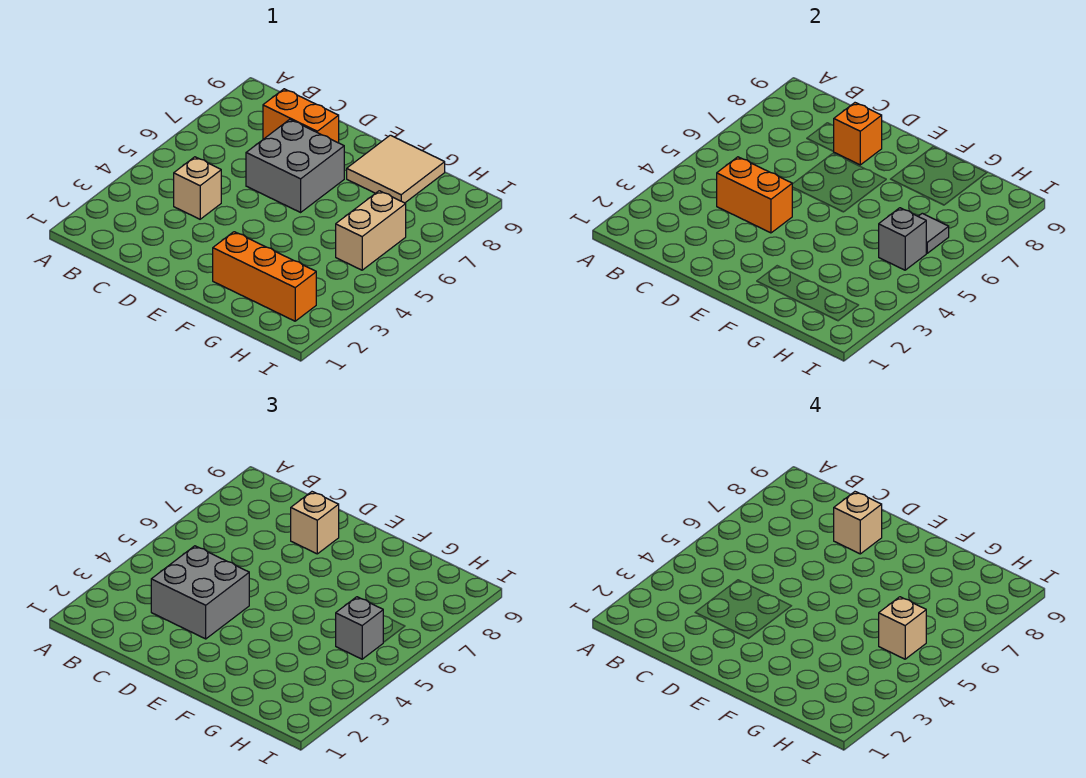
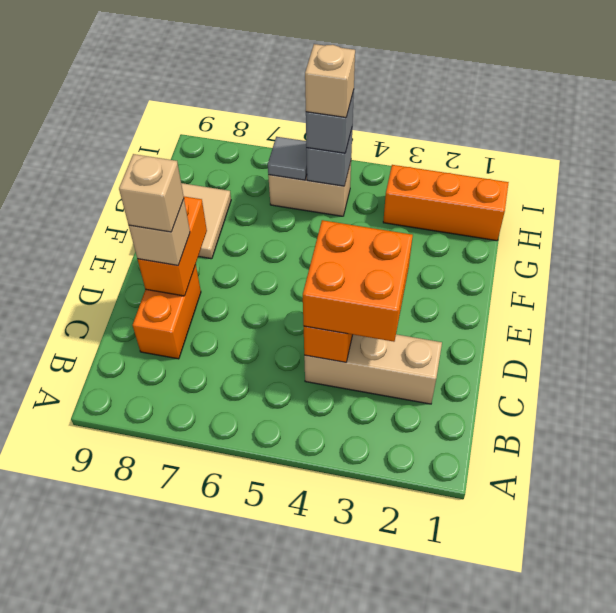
grey brick C3:D4 level 3 -> orange brick C3:D4 level 3
tan brick C4 level 1 -> tan brick C2:C4 level 1
grey brick D6:E7 level 1 -> none
orange brick D8 level 2 -> orange brick D8:E8 level 2
orange brick F2:H2 level 1 -> orange brick H1:H3 level 1

